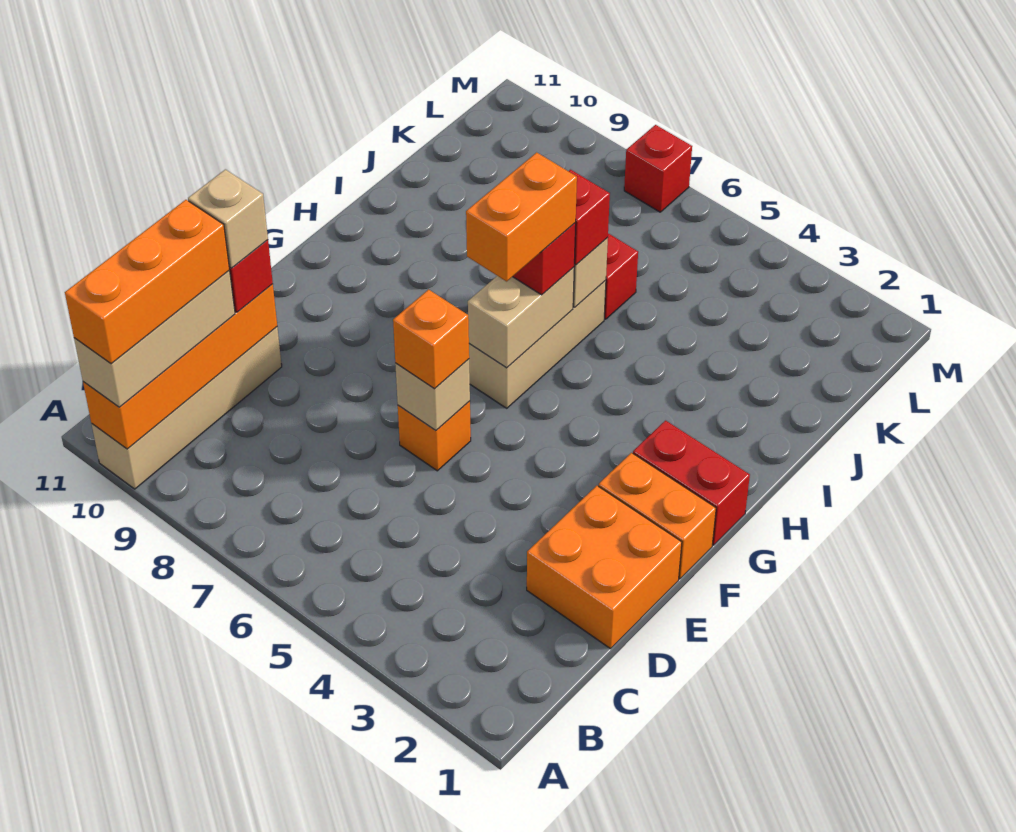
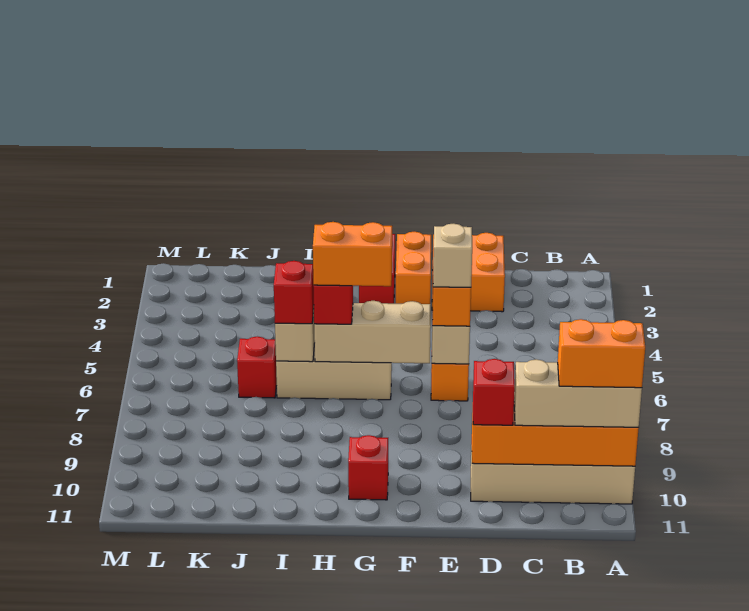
orange brick A10:C10 level 4 -> orange brick A10:B10 level 4
tan brick D10 level 4 -> tan brick E6 level 4
tan brick G6:H6 level 2 -> tan brick F6:H6 level 2
red brick M7 level 1 -> red brick G10 level 1

